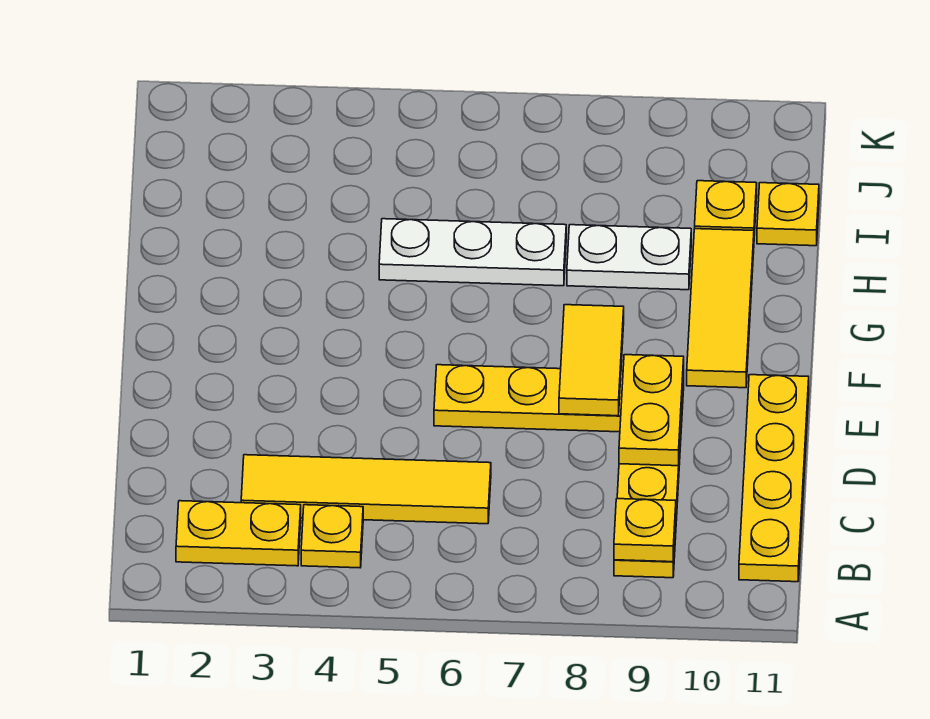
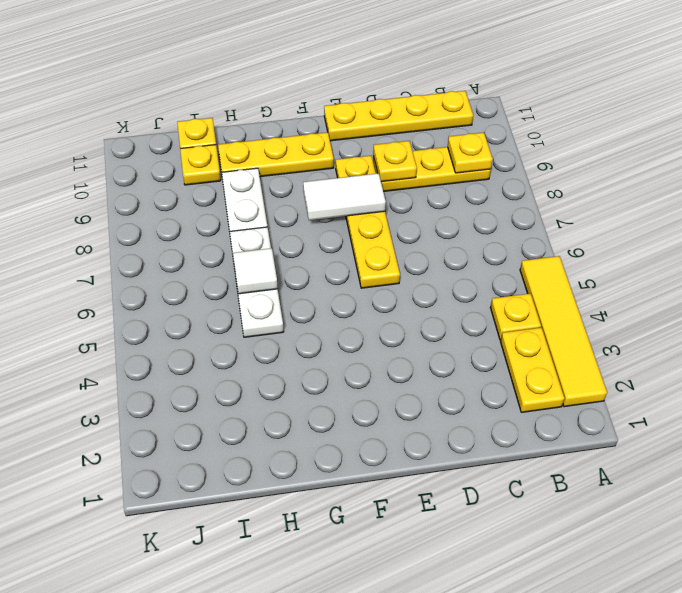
yellow tile C3:C6 level 1 -> yellow tile A2:A5 level 1
yellow plate D9:E9 level 2 -> yellow plate D9 level 2
yellow tile E8:F8 level 2 -> white tile E8:F8 level 2
yellow tile F10:H10 level 1 -> yellow plate F10:H10 level 1
none -> white tile H6 level 2

